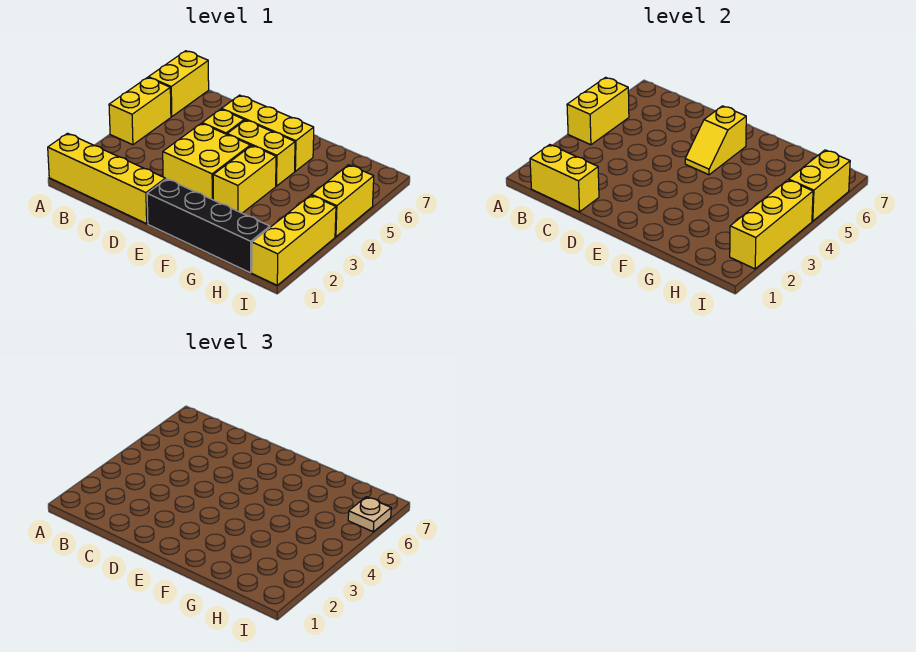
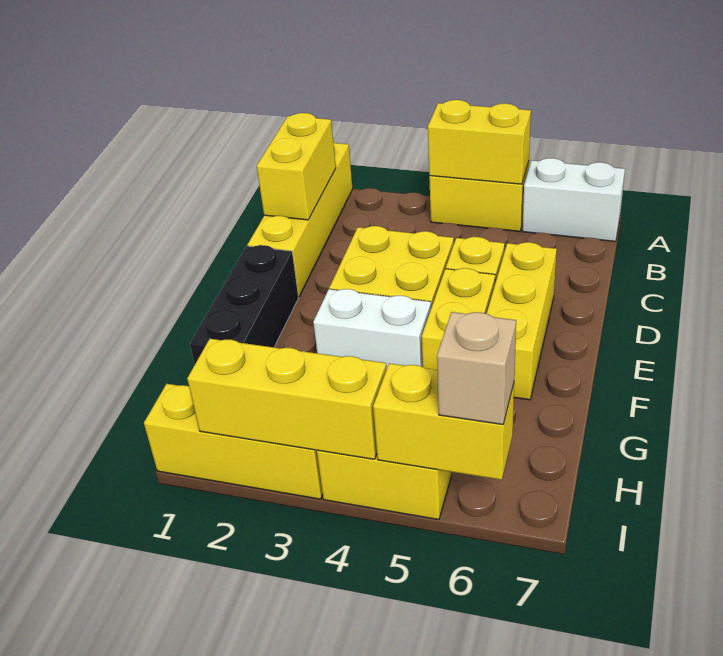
yellow brick A6:A7 level 1 -> white brick A6:A7 level 1
black brick E1:H1 level 1 -> black brick E1:G1 level 1
yellow slope E5:E6 level 2 top 6 -> none
yellow brick F3:F4 level 1 -> white brick F3:F4 level 1
tan plate I6 level 3 -> tan brick I6 level 3

